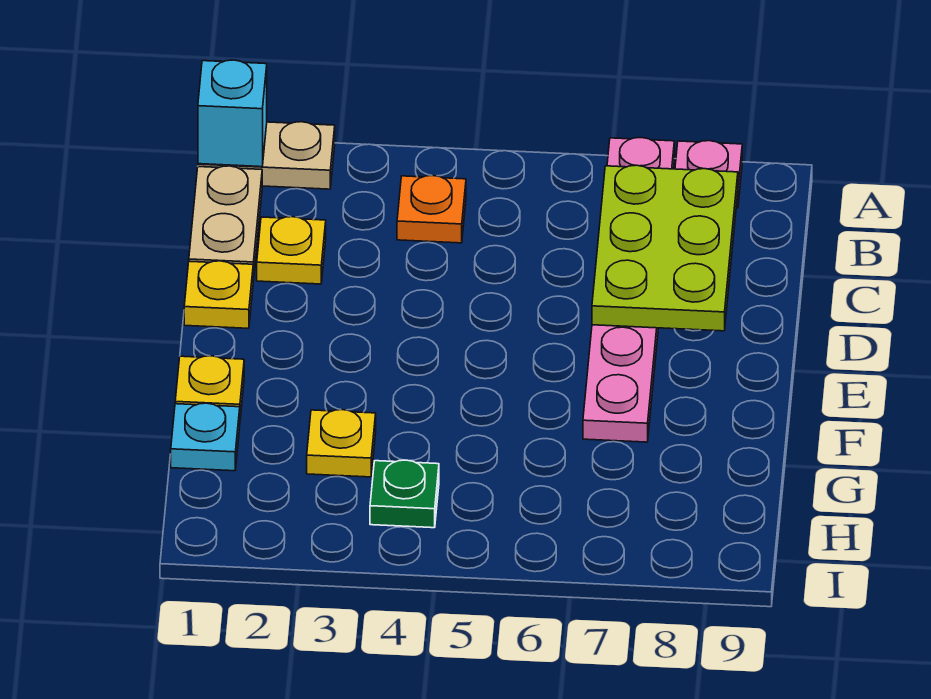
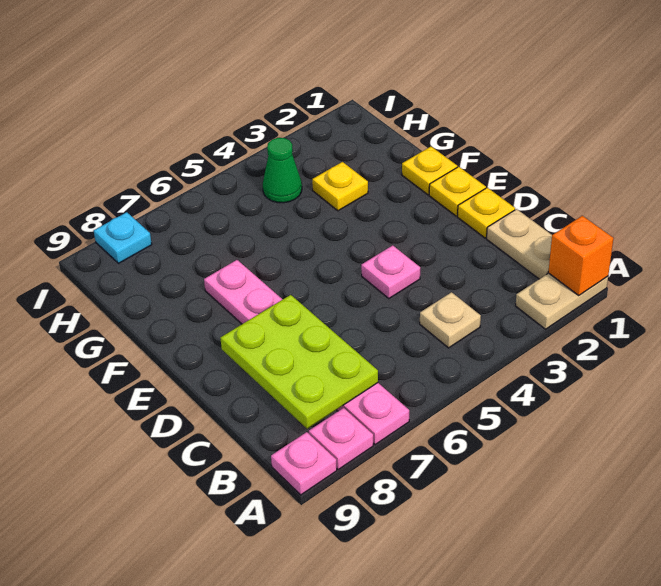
cyan brick A1 level 2 -> orange brick A1 level 2
none -> pink plate A9 level 1
orange plate B4 level 1 -> tan plate B4 level 1
yellow plate C2 level 1 -> yellow plate E1 level 1
none -> pink plate D4 level 1
cyan plate G1 level 1 -> cyan plate I8 level 1
green plate H4 level 1 -> green cone H4 level 1

